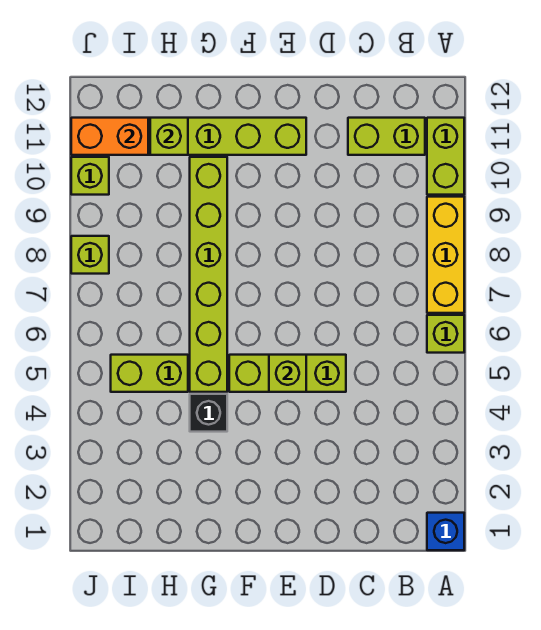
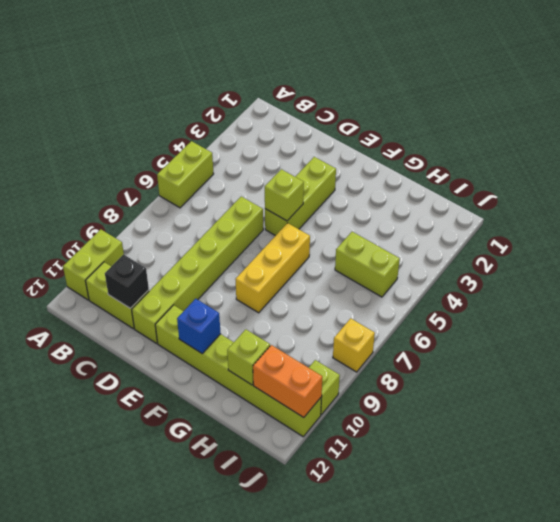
blue brick A1 level 1 -> blue brick F11 level 2
lime brick A6 level 1 -> lime brick A5:A6 level 1
yellow brick A7:A9 level 1 -> yellow brick F6:F8 level 1
lime brick D5:F5 level 1 -> lime brick E3:E5 level 1
black brick G4 level 1 -> black brick C11 level 2
lime brick G5:G10 level 1 -> lime brick D6:D11 level 1
lime brick J8 level 1 -> yellow brick J8 level 1

